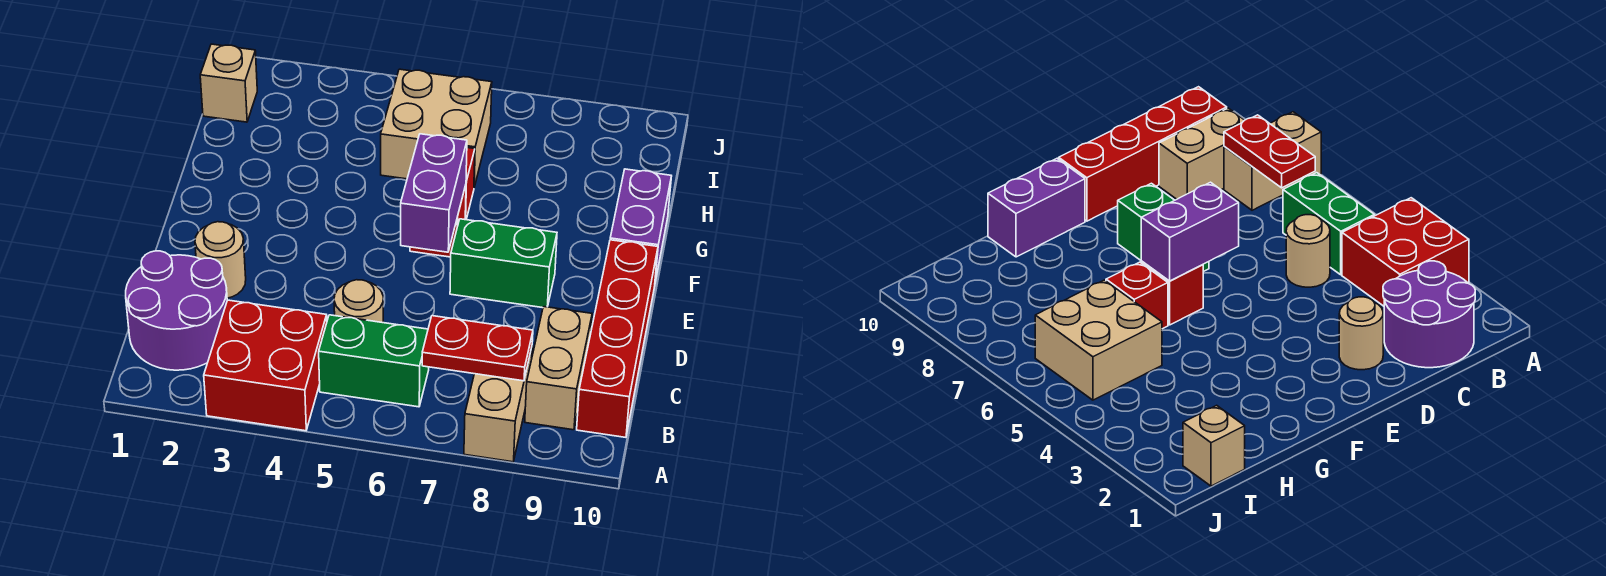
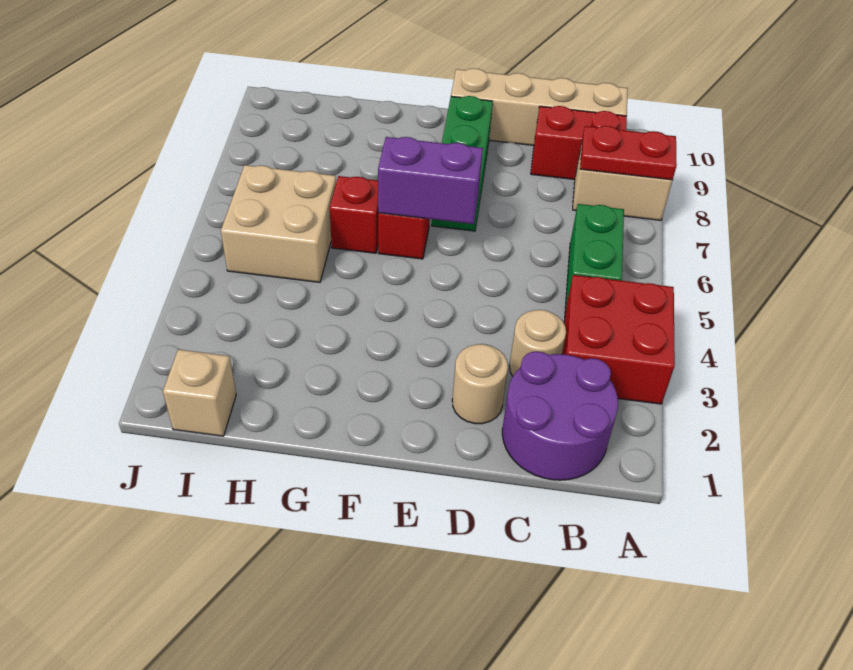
red plate B7:B8 level 2 -> red plate A8:B8 level 2
tan brick B9:C9 level 1 -> red brick B9:C9 level 1
red brick B10:E10 level 1 -> tan brick B10:E10 level 1
tan round brick C5 level 1 -> tan round brick C3 level 1
green brick E7:E8 level 1 -> green brick E7:E9 level 1
purple brick F10:G10 level 1 -> none

